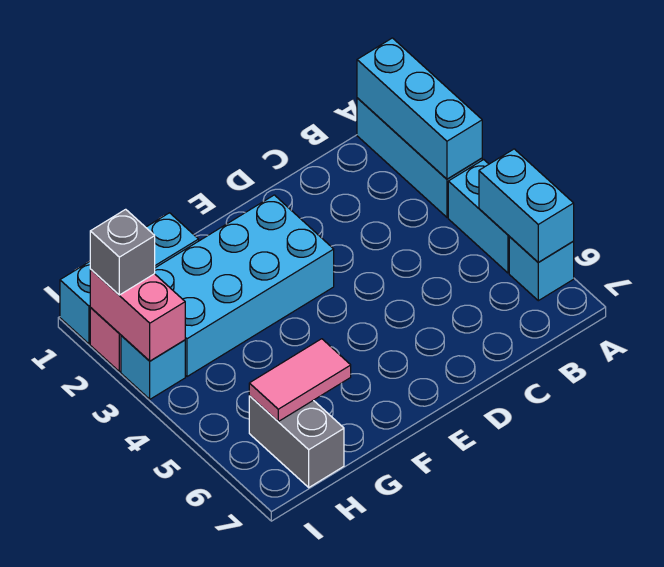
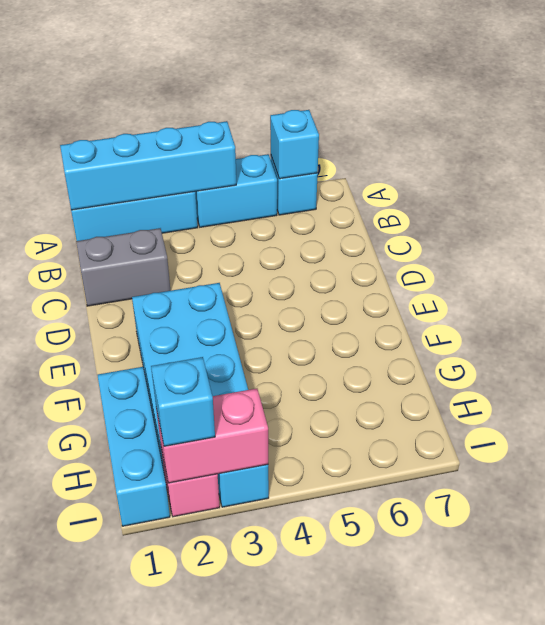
cyan brick A1:A3 level 2 -> cyan brick A1:A4 level 2
cyan brick A5:A6 level 2 -> cyan brick A6 level 2
pink tile G6:H6 level 2 -> none
grey brick H6:H7 level 1 -> grey brick C1:C2 level 1
grey brick I2 level 3 -> cyan brick I2 level 3

